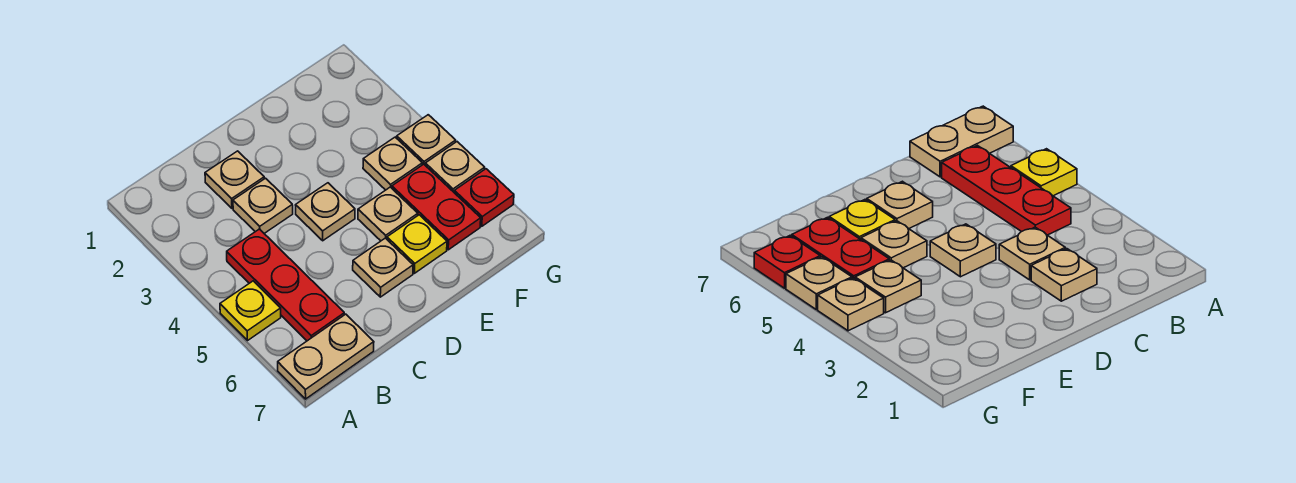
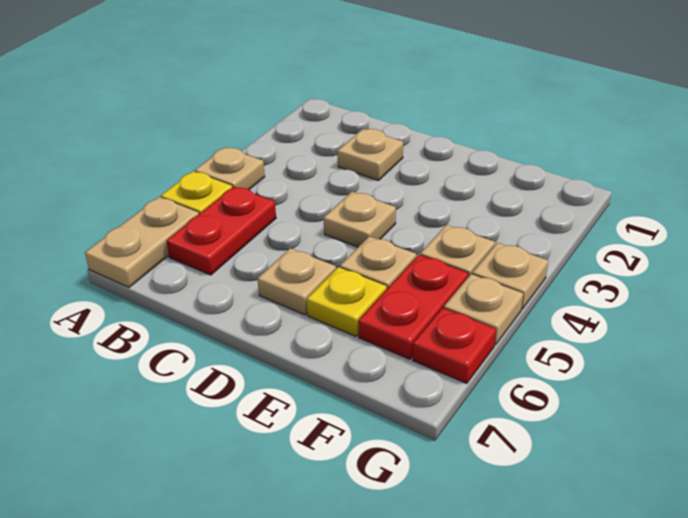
tan plate A7:B7 level 1 -> tan plate A6:A7 level 1
red plate B4:B6 level 1 -> red plate B5:B6 level 1
tan plate C3 level 1 -> tan plate A4 level 1

